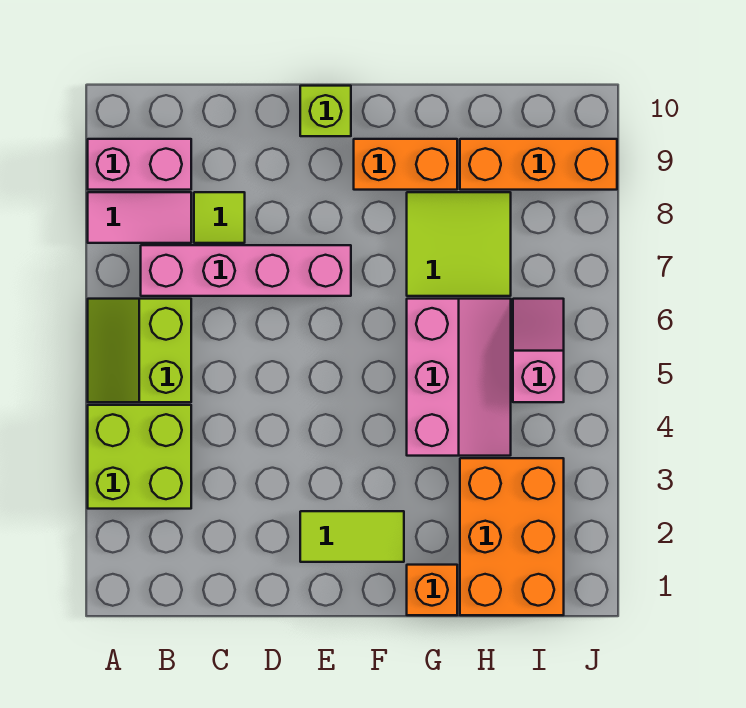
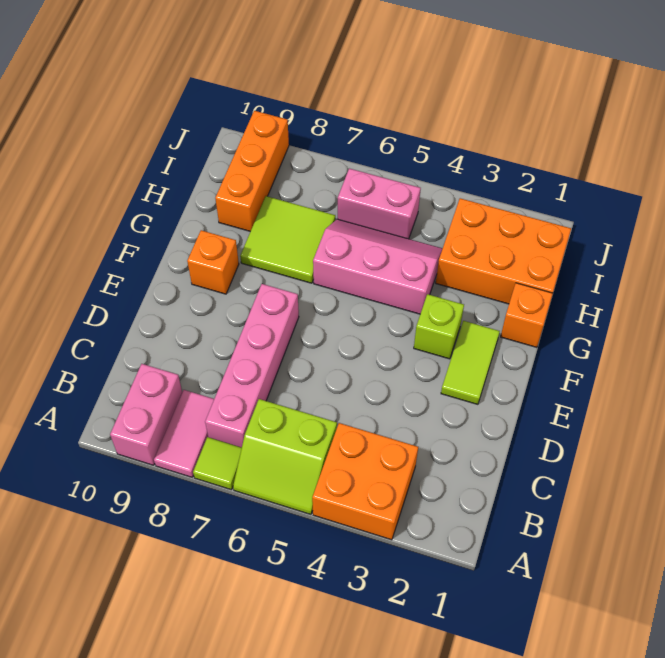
lime brick A3:B4 level 1 -> orange brick A3:B4 level 1
lime tile C8 level 1 -> lime tile A7 level 1
lime brick E10 level 1 -> lime brick F3 level 1
orange brick F9:G9 level 1 -> orange brick F9 level 1
pink slope I5:I6 level 1 top 5 -> pink brick I5:I6 level 1

